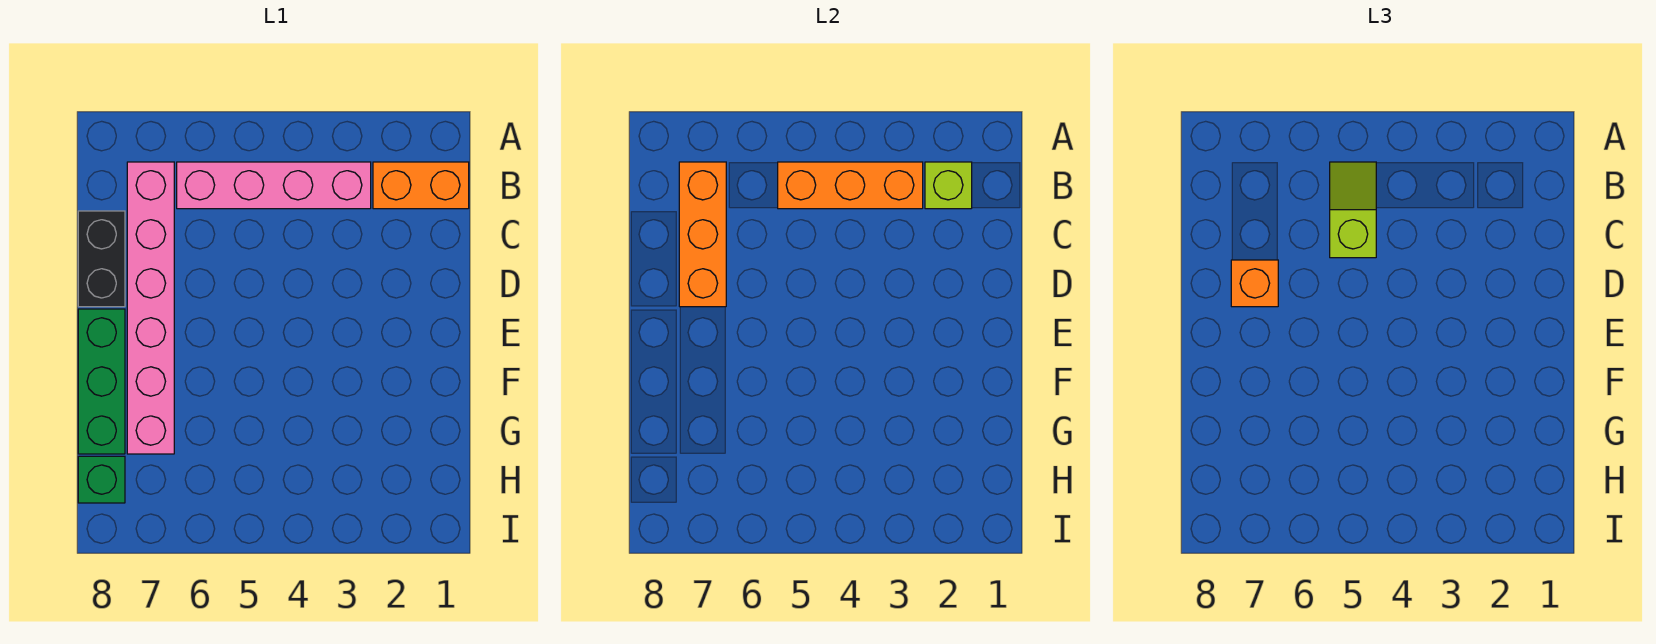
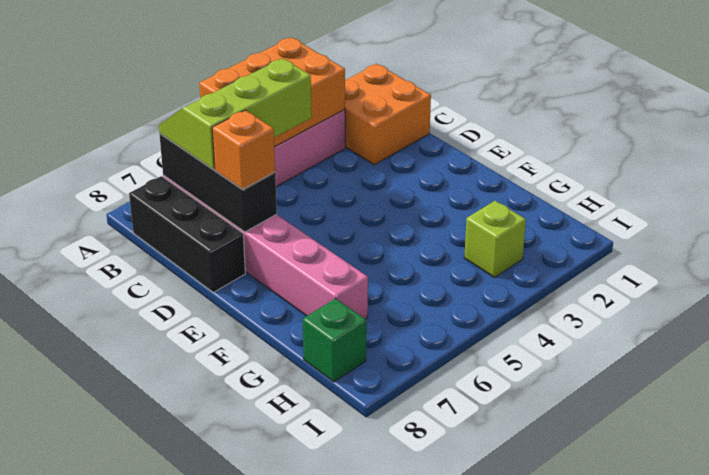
orange brick B1:B2 level 1 -> orange brick B1:C2 level 1
lime brick B2 level 2 -> lime brick H3 level 1
orange brick B3:B5 level 2 -> orange brick A3:B5 level 2
lime slope B5:C5 level 3 top C -> lime slope B5:C7 level 3 top C
orange brick B7:D7 level 2 -> black brick B7:D7 level 2
black brick C8:D8 level 1 -> black brick B8:D8 level 1
green brick E8:G8 level 1 -> none

